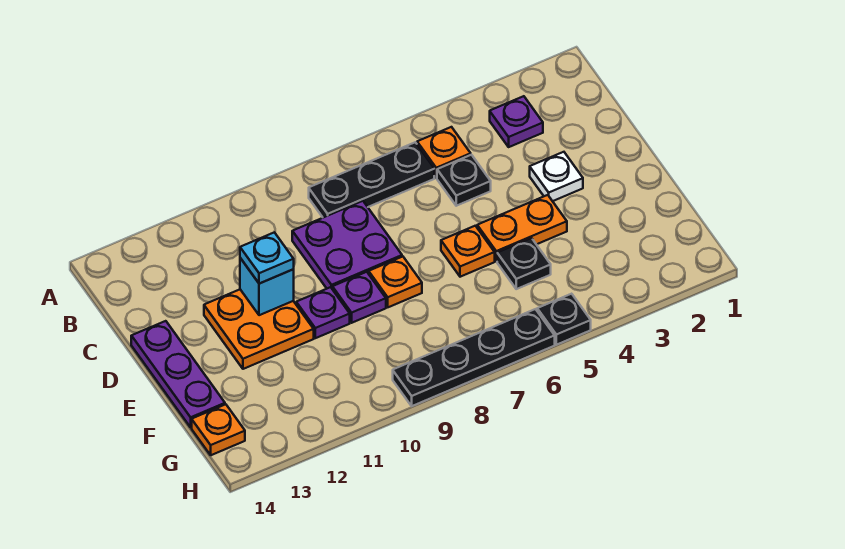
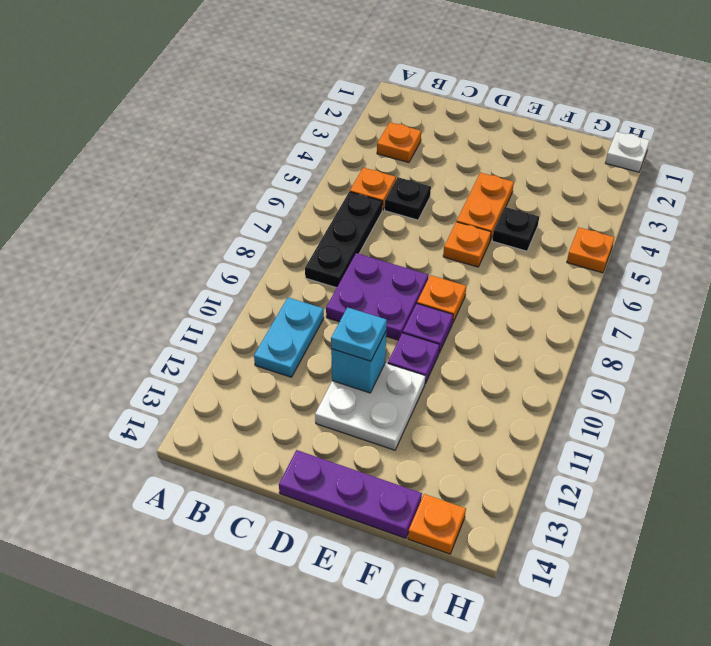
purple plate B3 level 1 -> orange plate B3 level 1
none -> cyan plate B10:B11 level 1
white plate D3 level 1 -> white plate H1 level 1
orange plate D11:E12 level 1 -> white plate D11:E12 level 1
black plate H5 level 1 -> orange plate H5 level 1
black plate H6:H9 level 1 -> none

